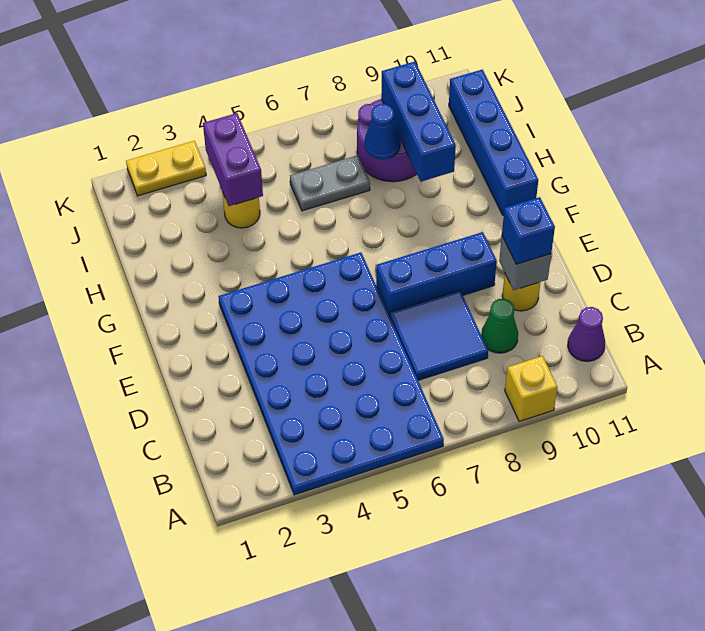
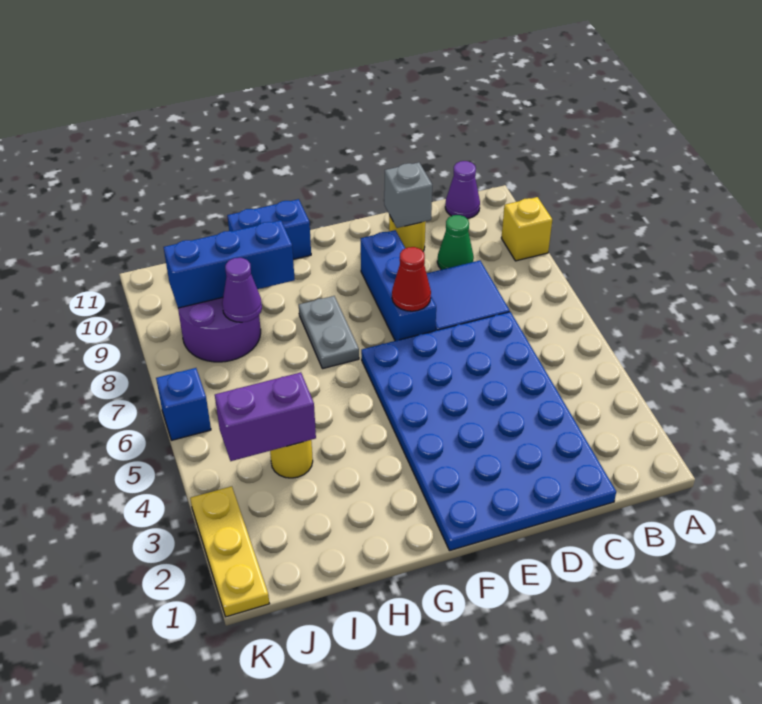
blue plate A3:F6 level 1 -> blue plate C1:F6 level 1
blue brick D10 level 3 -> blue brick K6 level 1
none -> red cone E7 level 2
blue brick G11:J11 level 1 -> blue brick G11:H11 level 1
grey plate I6:I7 level 1 -> grey plate G7:G8 level 1
blue cone I8 level 2 -> purple cone I8 level 2
yellow plate K2:K3 level 1 -> yellow plate K1:K3 level 1

